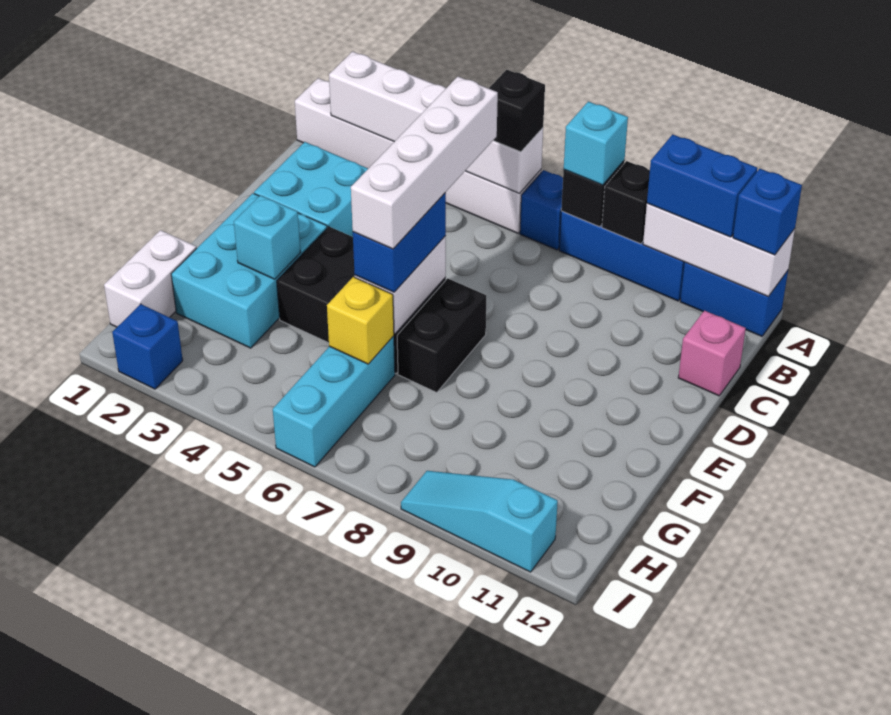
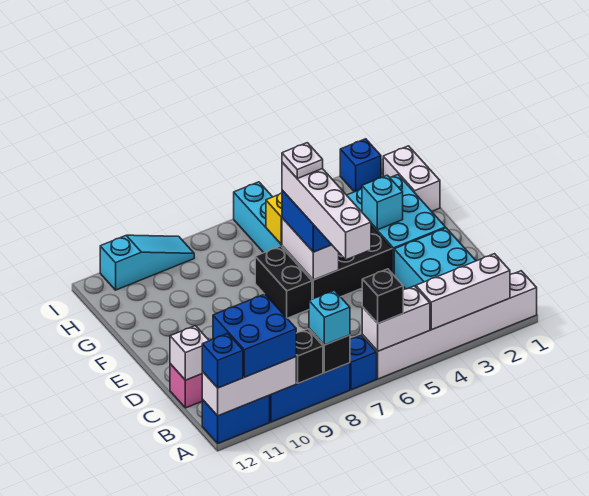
blue brick A10:A11 level 3 -> blue brick A10:B11 level 3
none -> white brick C12 level 2
none -> white plate F6 level 5

